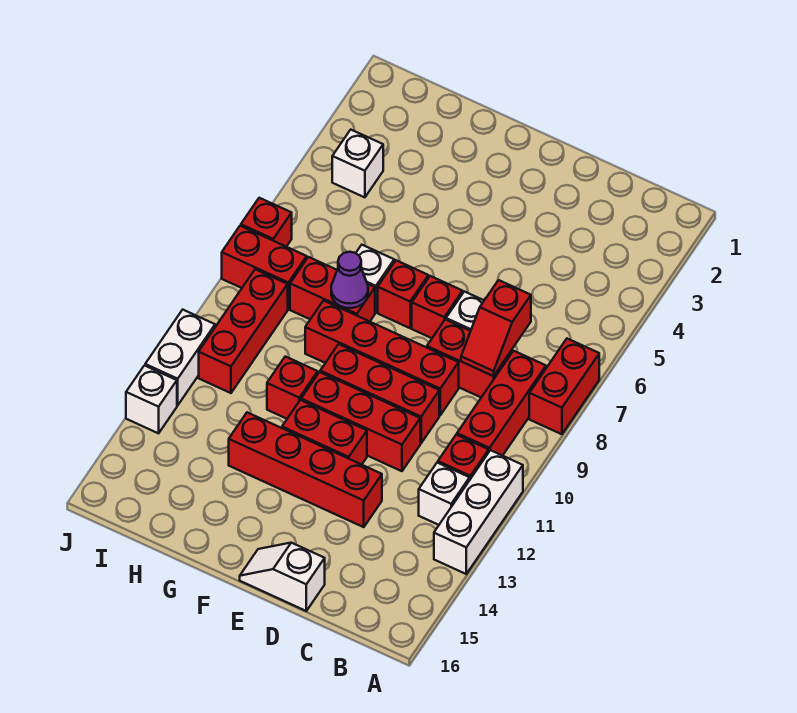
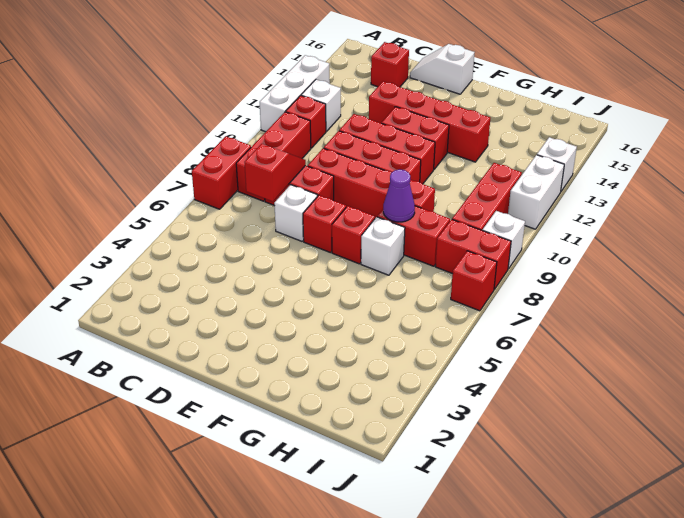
white slope D16:E16 level 1 top D -> white slope D16:E16 level 1 top E
red brick G11 level 1 -> red brick C15 level 1
white brick I4 level 1 -> white brick J9 level 1

